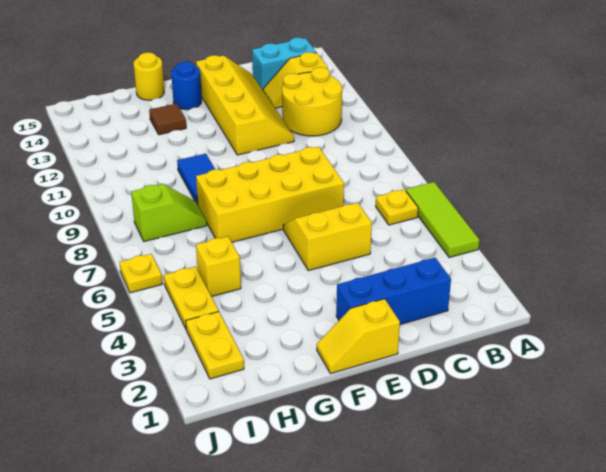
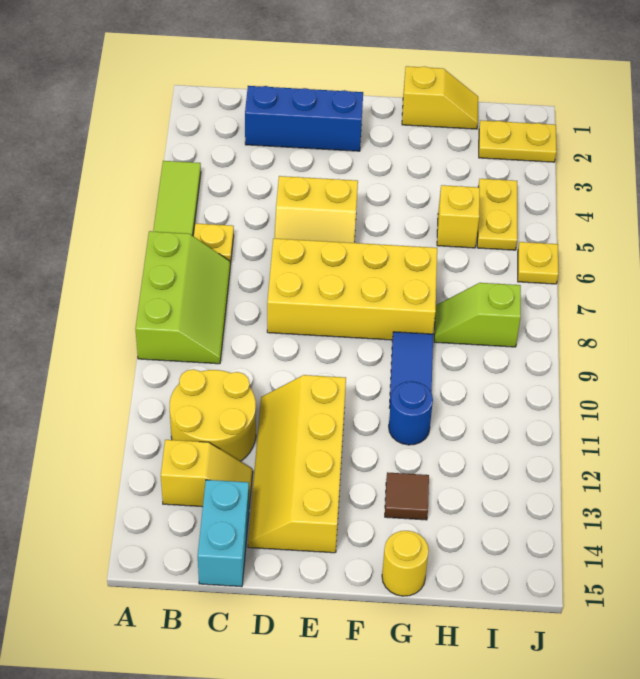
none -> lime slope A7:B9 level 1 top A
cyan brick B14:C14 level 1 -> cyan brick C14:C15 level 1
yellow slope E1:F1 level 1 top E -> yellow slope G1:H1 level 1 top G
blue round brick F14 level 1 -> blue round brick G11 level 1
yellow plate I2:I3 level 1 -> yellow plate I2:J2 level 1

